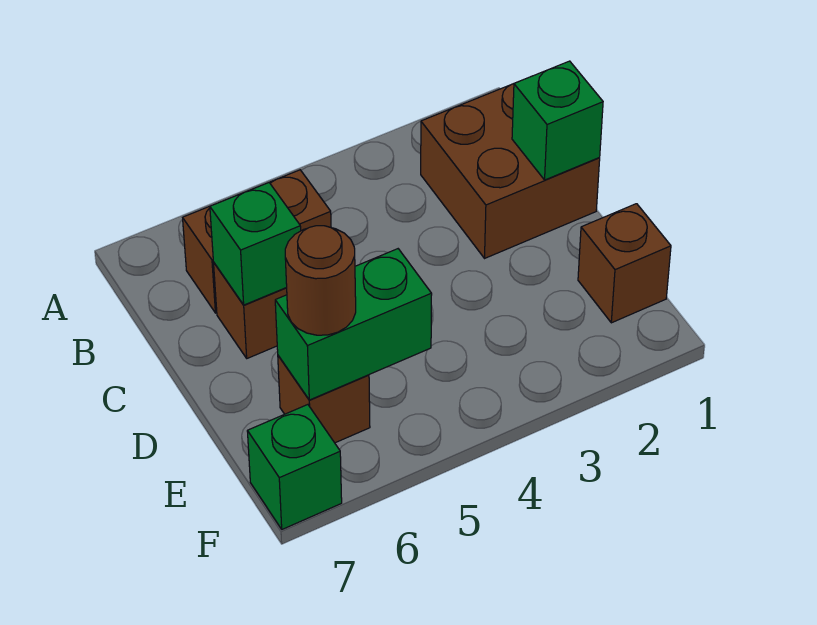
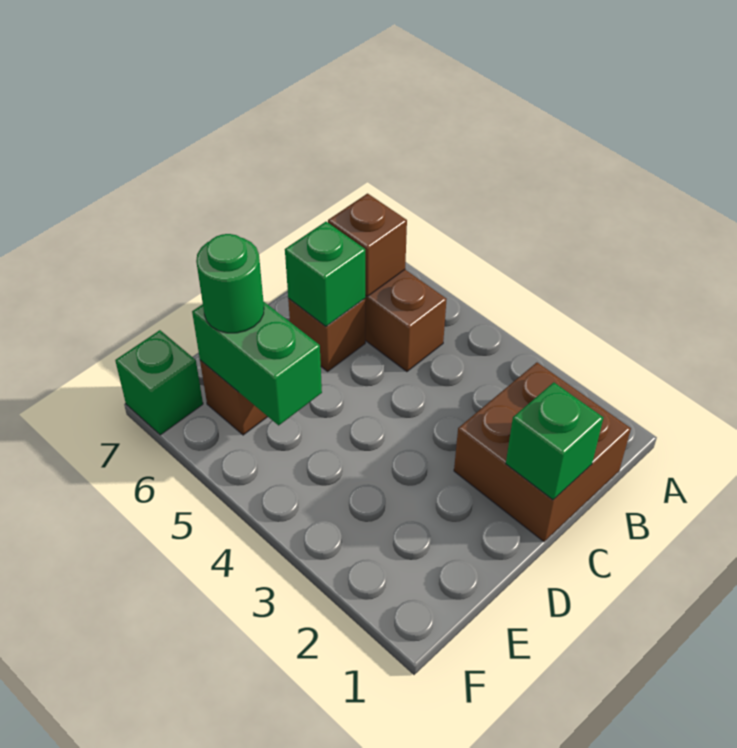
brown brick E1 level 1 -> brown brick B6 level 2
brown round brick E6 level 3 -> green round brick E6 level 3

